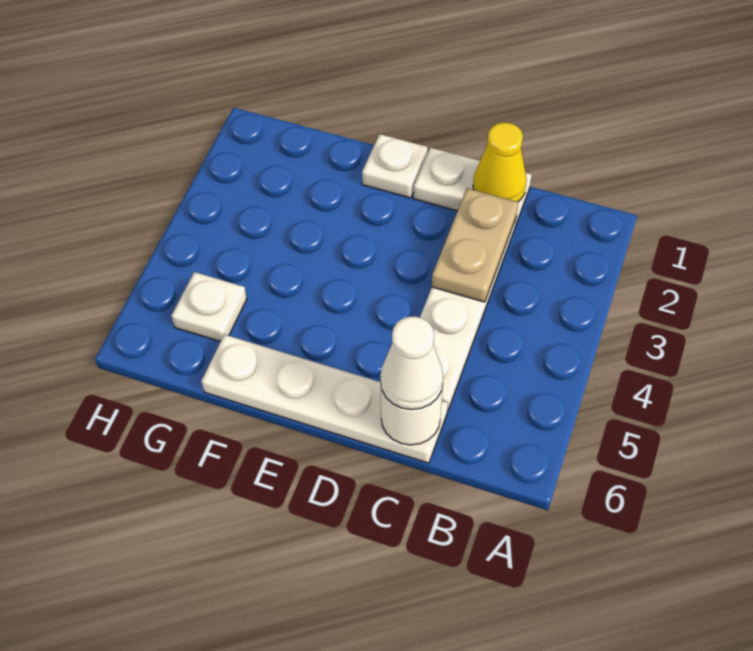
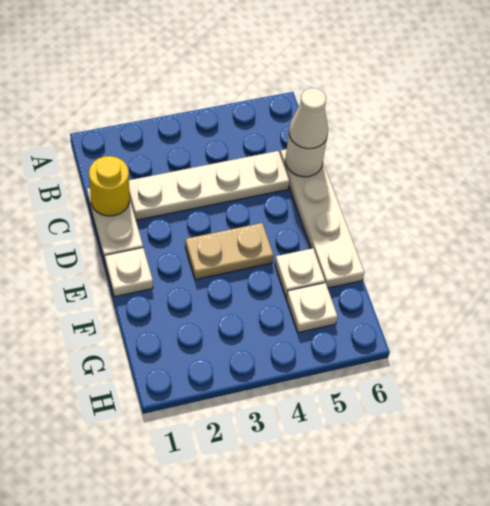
yellow cone C1 level 2 -> yellow round brick C1 level 2
tan plate C2:C3 level 2 -> tan plate E3:E4 level 1
none -> white plate F5 level 1

